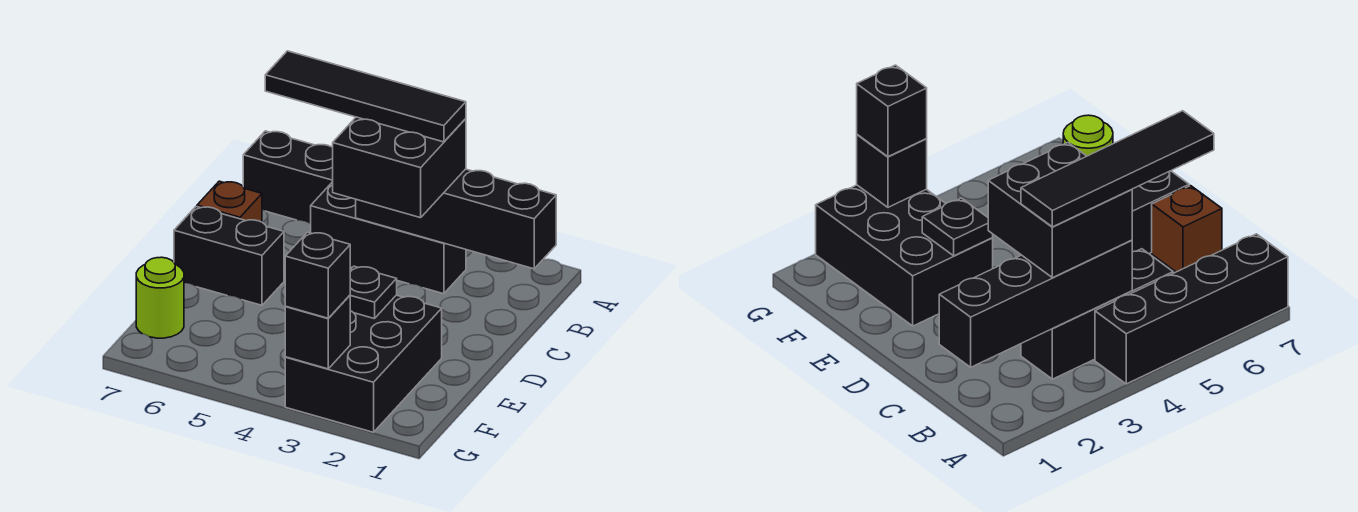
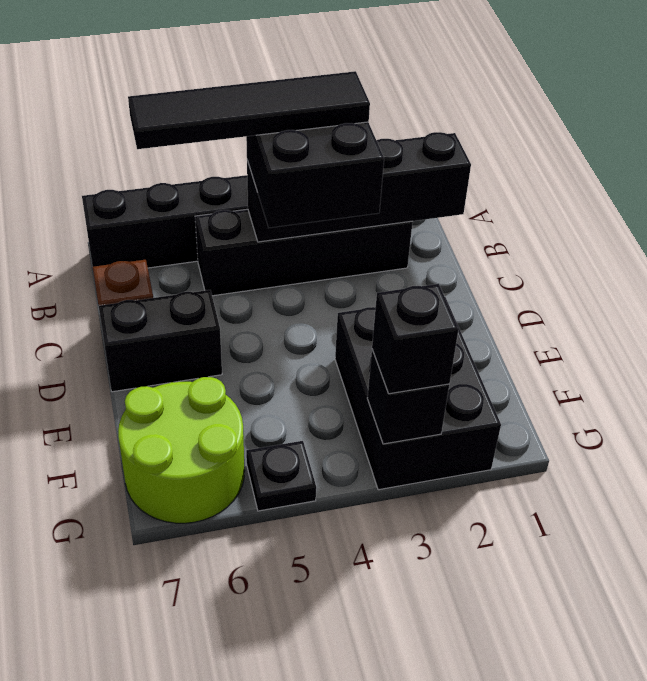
black brick B3:B5 level 1 -> black brick B2:B5 level 1
black plate E3 level 2 -> black plate G5 level 1
lime round brick F7 level 1 -> lime round brick F6:G7 level 1

